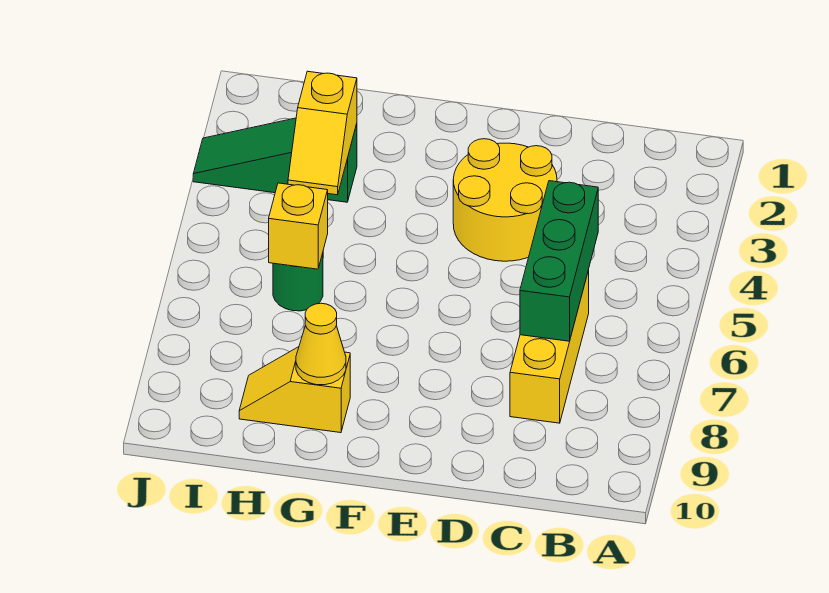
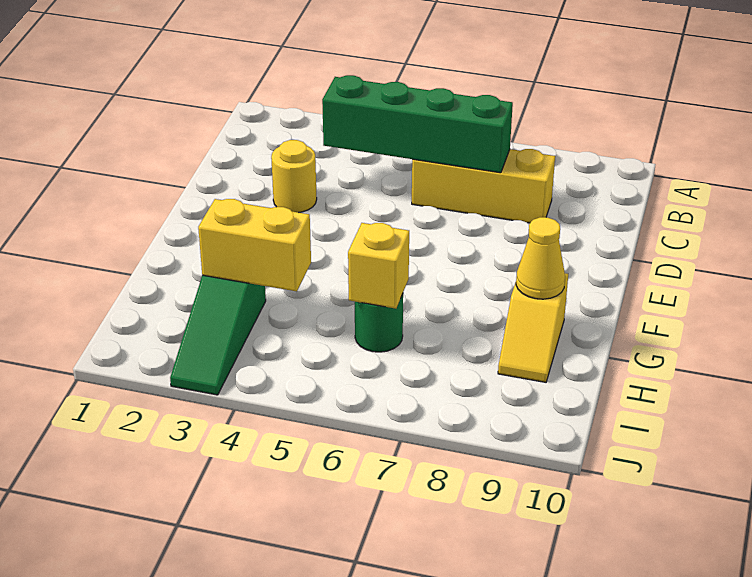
green brick C5:C7 level 2 -> green brick C4:C7 level 2
yellow round brick D3:E4 level 1 -> yellow round brick D3 level 1
yellow slope H3:H4 level 2 top 3 -> yellow brick H3:H4 level 2

